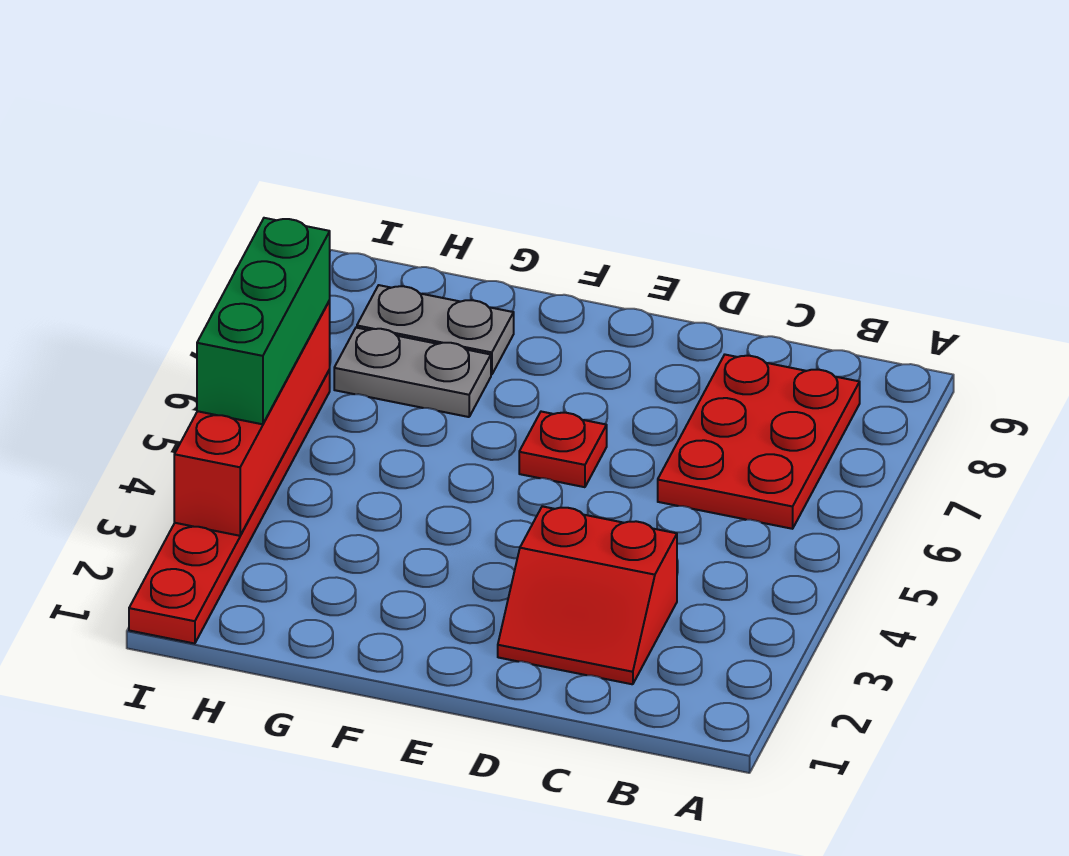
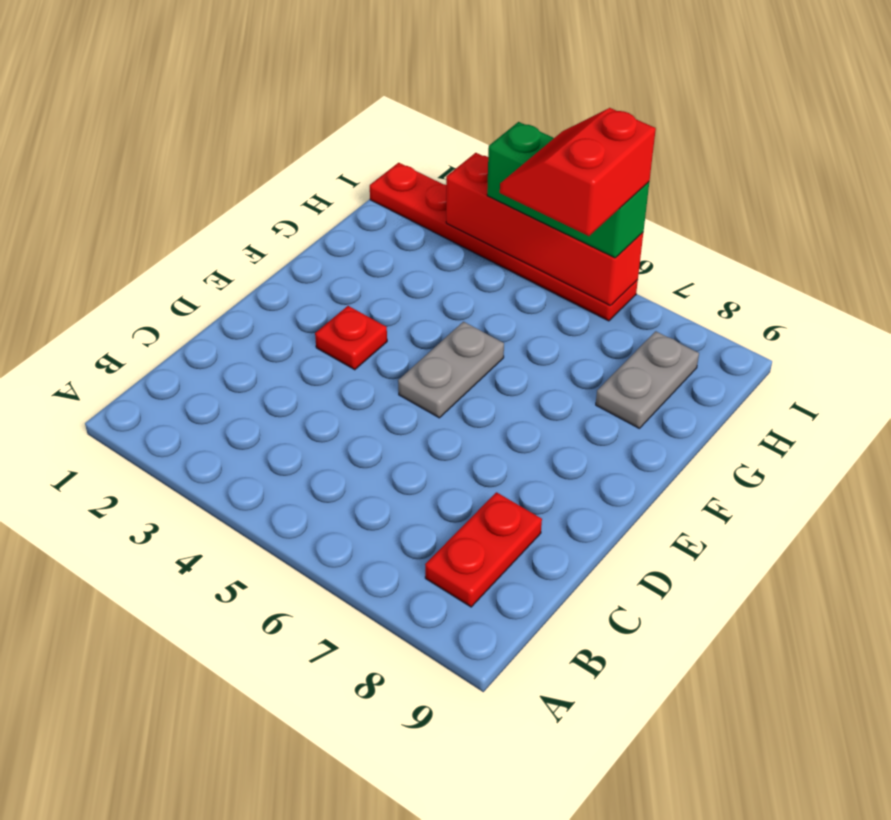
red plate B6:C8 level 1 -> red plate B8:C8 level 1
red slope C2:D3 level 1 top 3 -> red slope H5:I6 level 4 top 6
red plate E6 level 1 -> red plate E3 level 1
grey plate G7:H7 level 1 -> grey plate E5:F5 level 1

